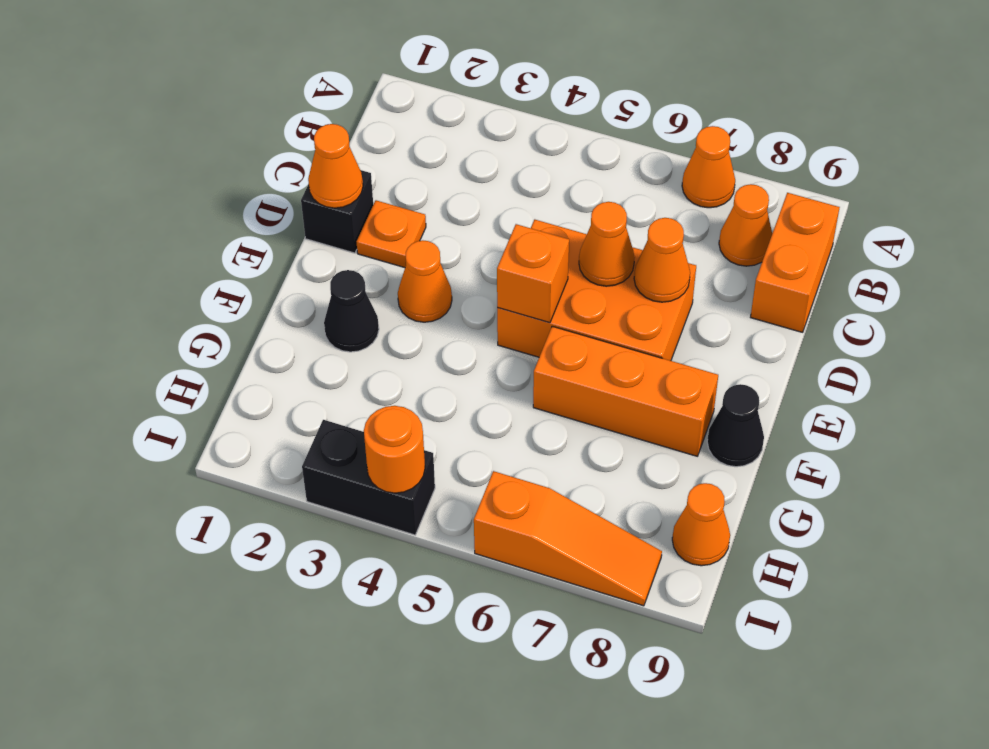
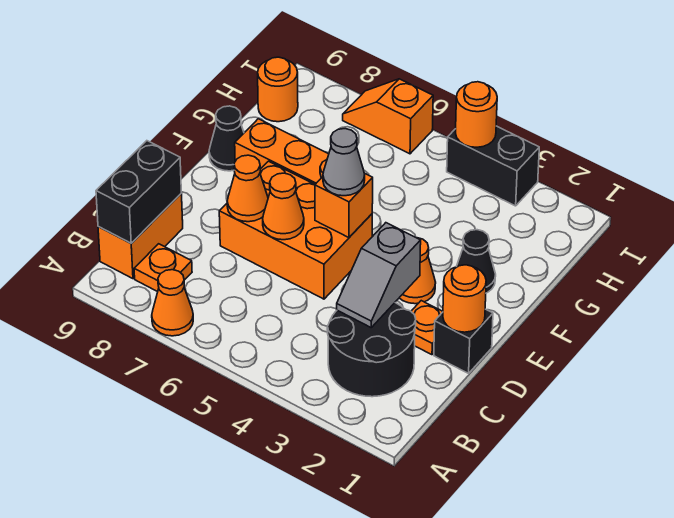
none -> black round brick B2:C3 level 1
orange cone B8 level 1 -> orange plate B8 level 1
none -> black brick B9:C9 level 2
none -> grey slope C3:D3 level 2 top D
orange cone D1 level 2 -> orange round brick D1 level 2
none -> grey cone E5 level 3
orange cone H9 level 1 -> orange round brick H9 level 1
orange slope I6:I8 level 1 top 6 -> orange slope I6:I7 level 1 top 6

